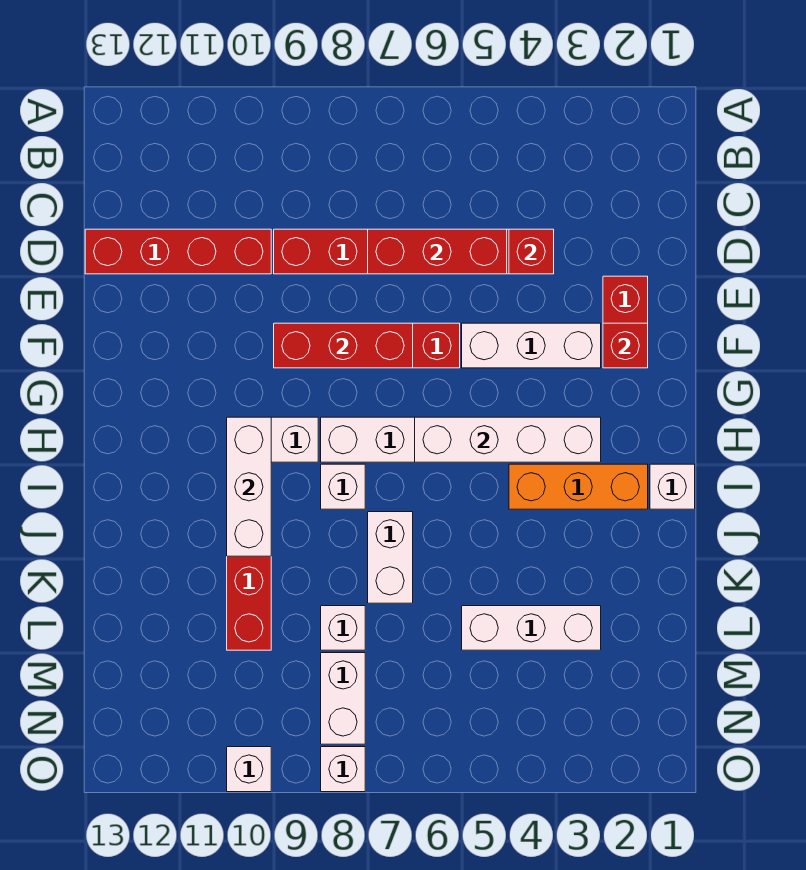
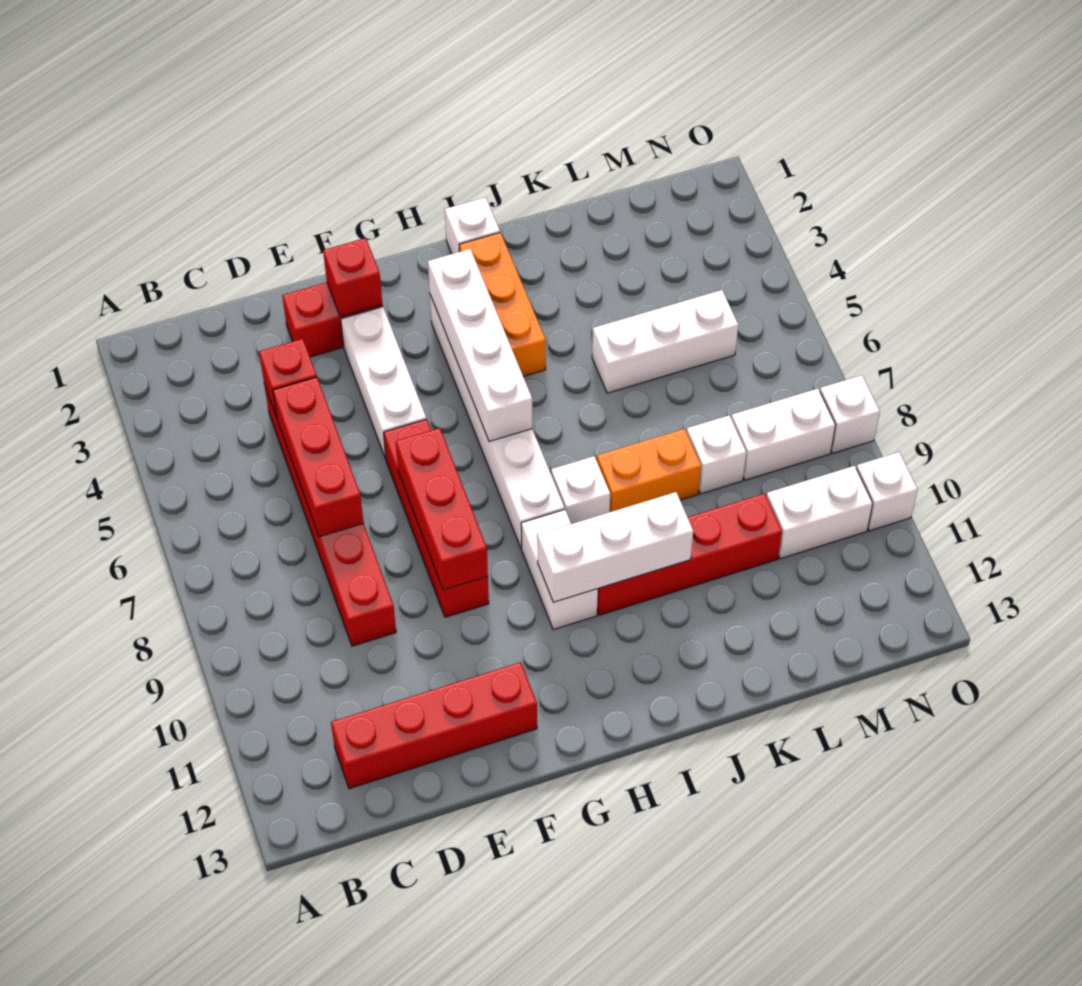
red brick D10:D13 level 1 -> red brick C12:F12 level 1
white brick J7:K7 level 1 -> white brick M10:N10 level 1
none -> orange brick J8:K8 level 1
white brick L3:L5 level 1 -> white brick K5:M5 level 1

